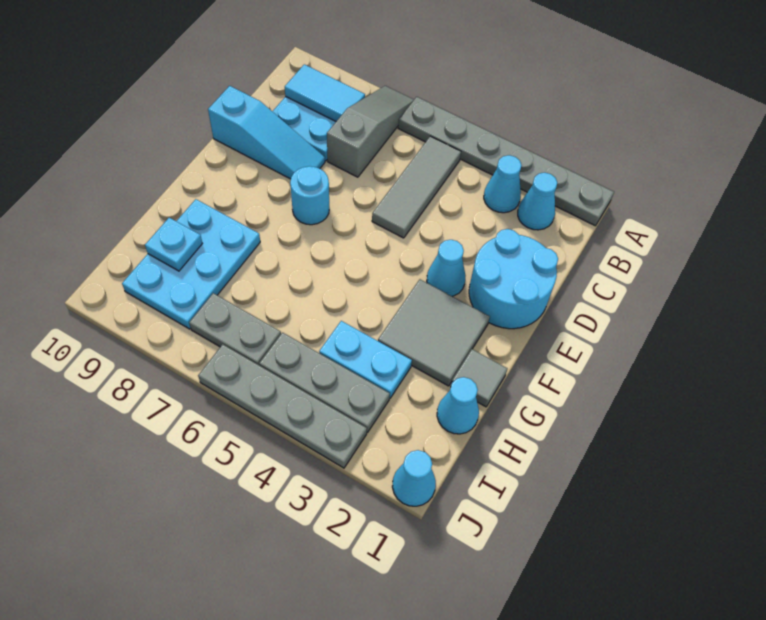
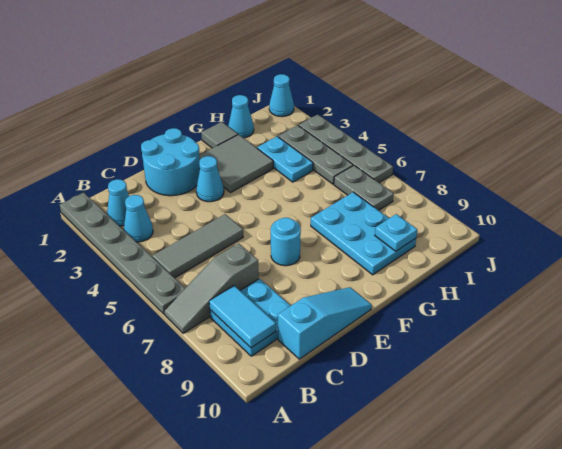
cyan slope D8:D10 level 1 top 10 -> cyan slope C10:E10 level 1 top C
cyan plate G8:I9 level 1 -> cyan plate G7:H9 level 1

